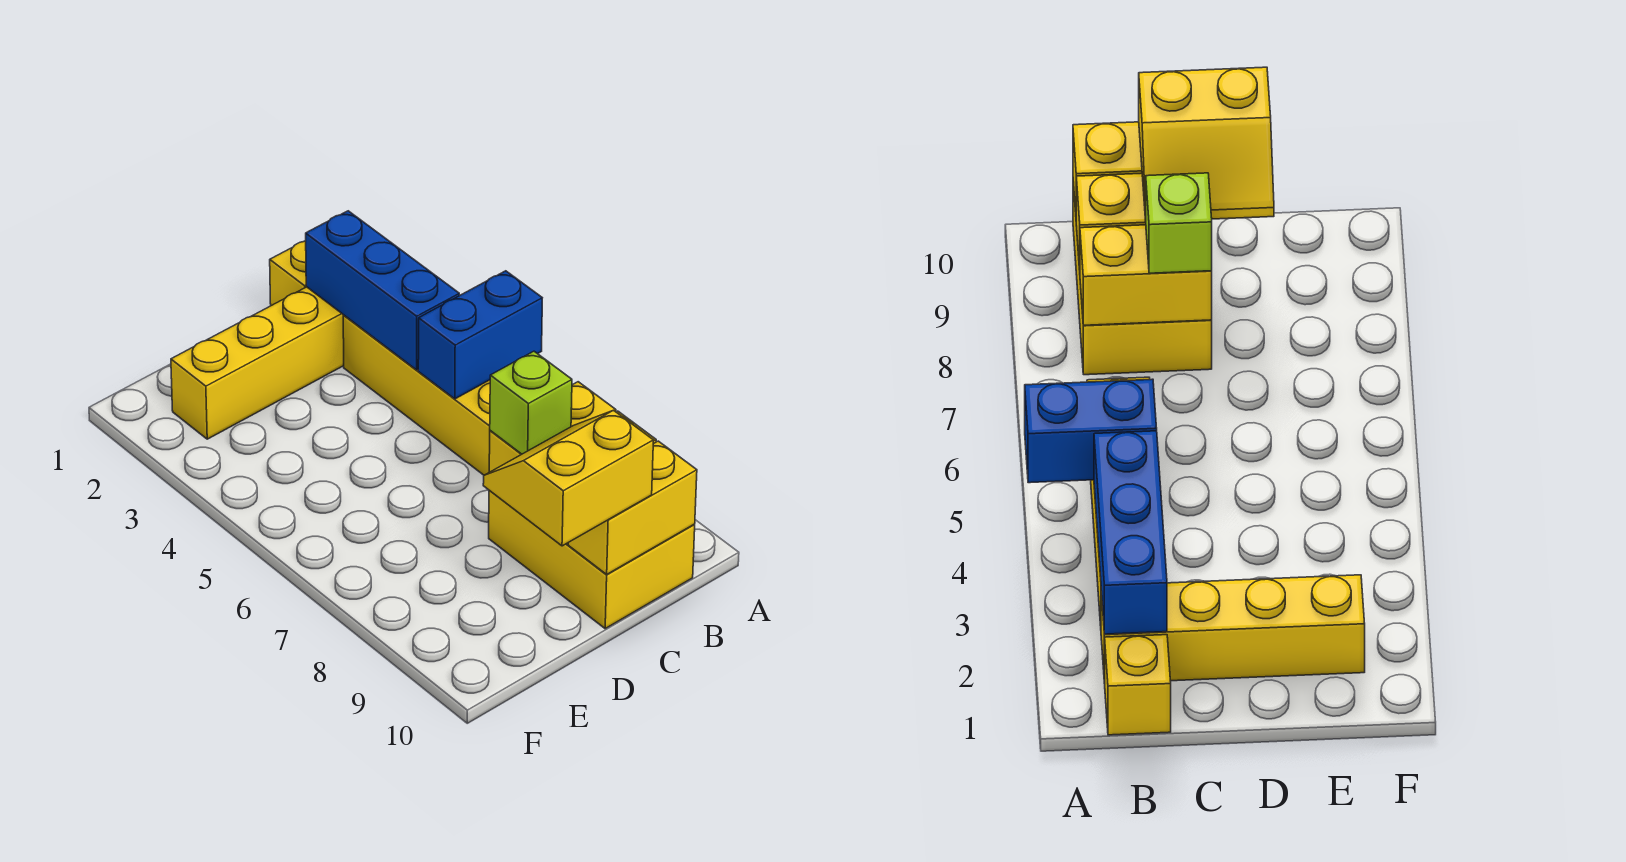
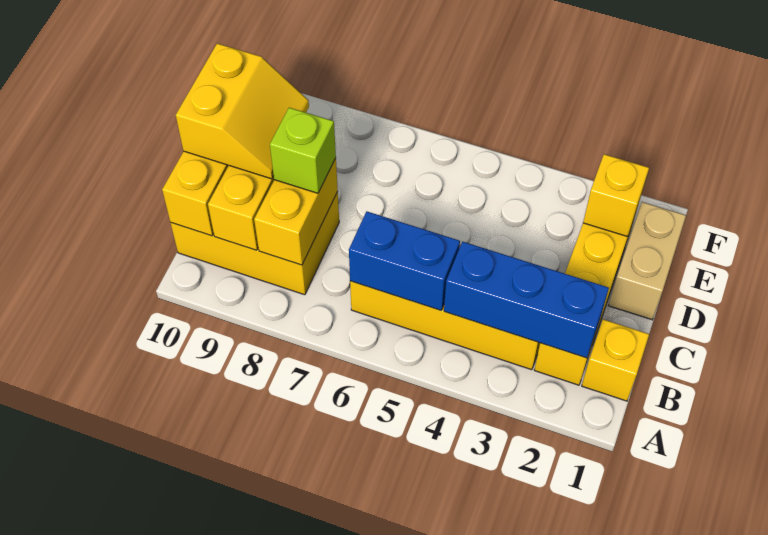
blue brick A5:B5 level 2 -> blue brick B5:B6 level 2
none -> tan brick D1:E1 level 1
none -> yellow brick E2 level 2

